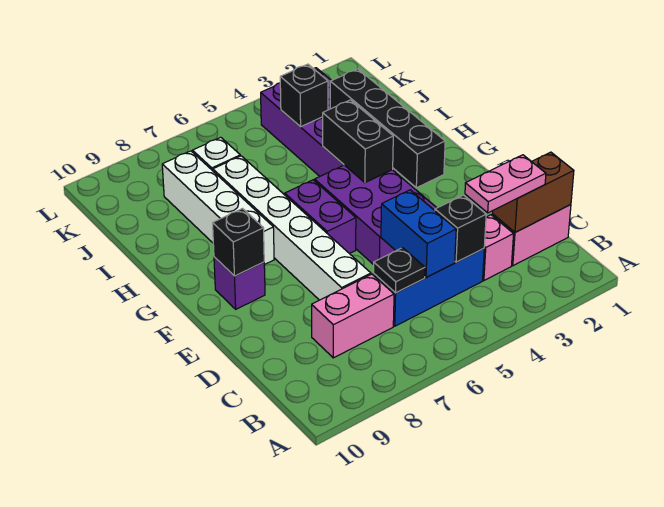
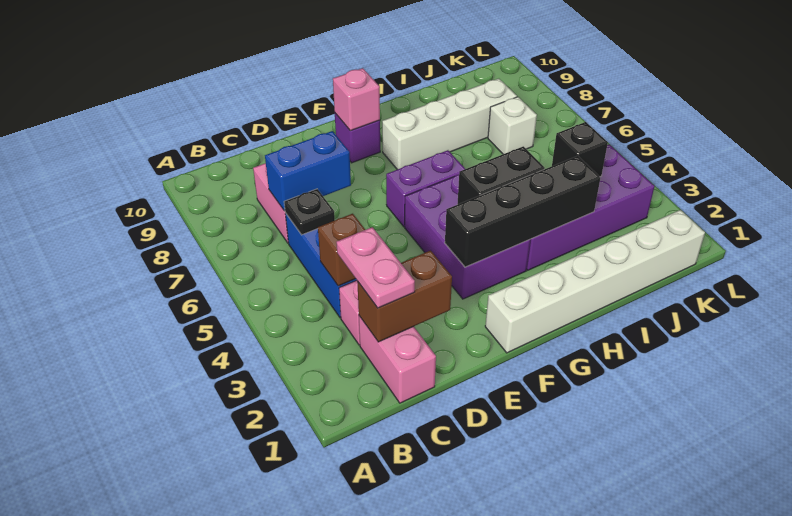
brown brick C1:C2 level 2 -> brown brick C2:D2 level 2
black brick C4 level 2 -> brown brick C4 level 2
blue brick C5:D5 level 2 -> blue brick C7:D7 level 2
white brick D7:I7 level 1 -> white brick F1:K1 level 1
purple brick E4:G5 level 1 -> purple brick F3:G5 level 1
black brick F9 level 2 -> pink brick F9 level 2

